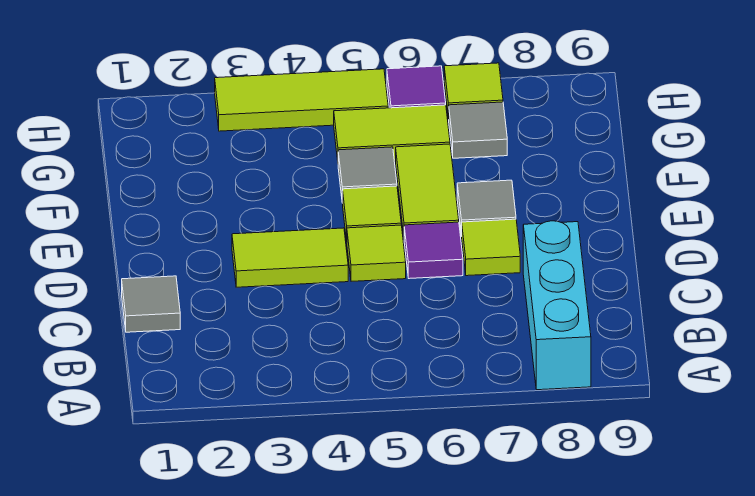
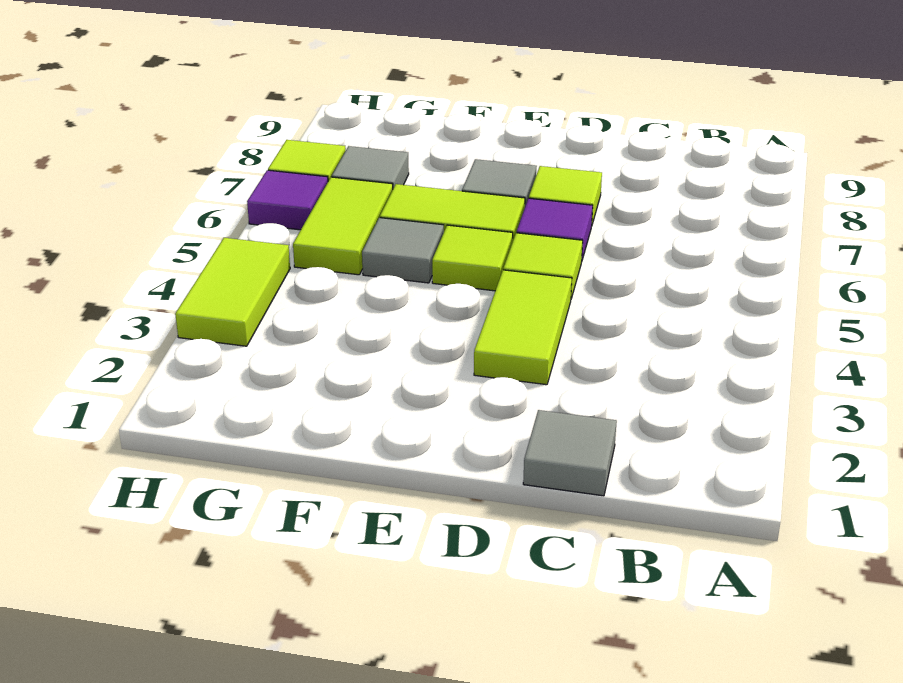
cyan brick A8:C8 level 1 -> none
lime tile H3:H5 level 1 -> lime tile H3:H4 level 1

